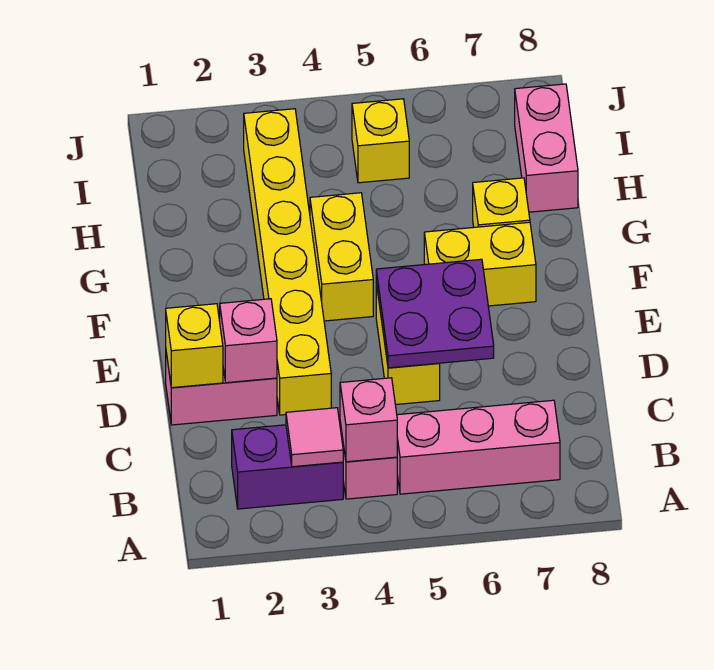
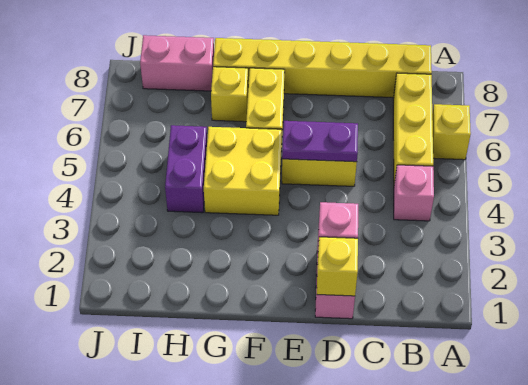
purple brick B2:B3 level 1 -> purple brick H4:H5 level 1
pink tile B3 level 2 -> none
pink brick B4 level 2 -> none
pink brick B5:B7 level 1 -> yellow brick B5:B7 level 1
yellow brick D3:I3 level 1 -> yellow brick B8:G8 level 1
purple plate D5:E6 level 2 -> purple plate D5:E5 level 2
yellow brick F4:G4 level 1 -> yellow brick F4:G5 level 1
yellow brick I5 level 1 -> yellow brick A6 level 1

